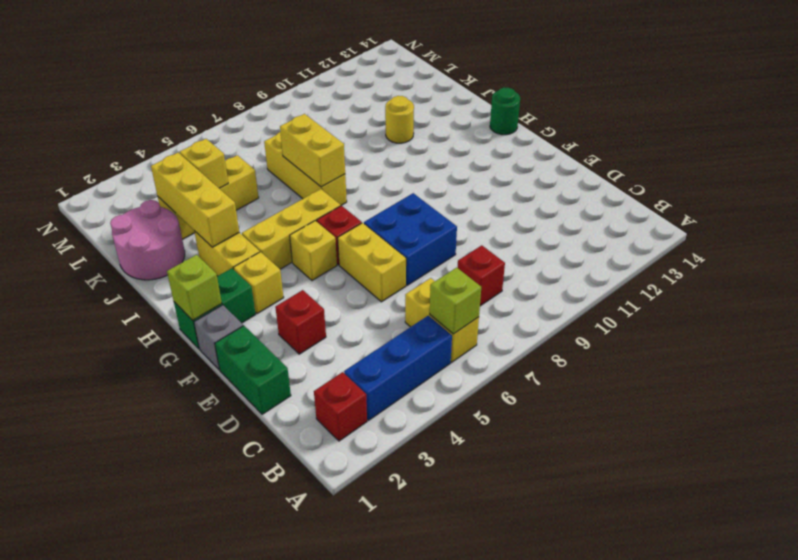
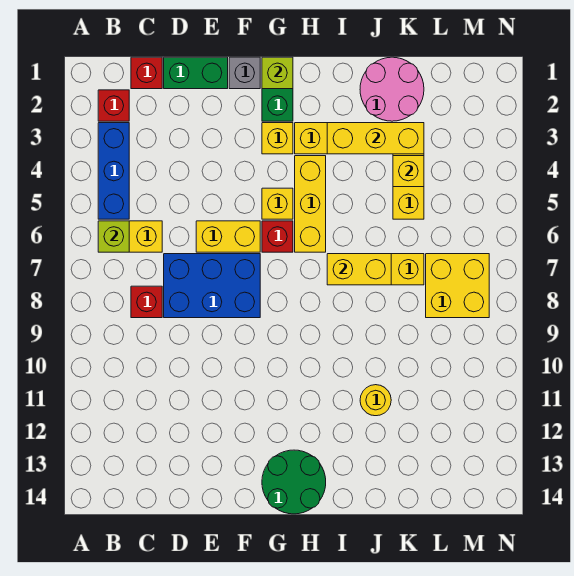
red brick E3 level 1 -> red brick C1 level 1
blue brick E7:F8 level 1 -> blue brick D7:F8 level 1
green round brick H14 level 1 -> green round brick G13:H14 level 1
none -> yellow brick L7:M8 level 1

